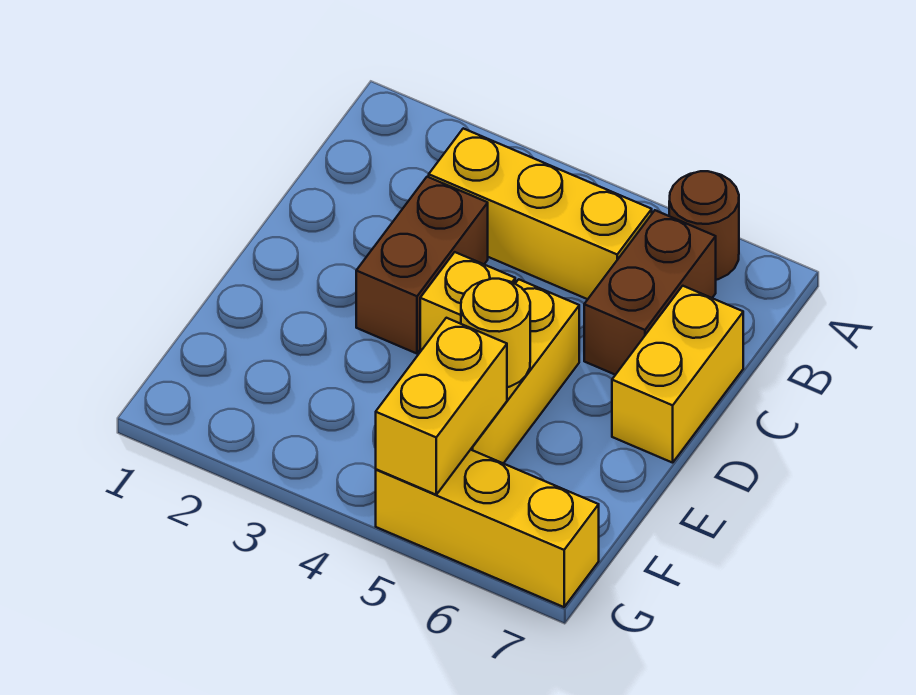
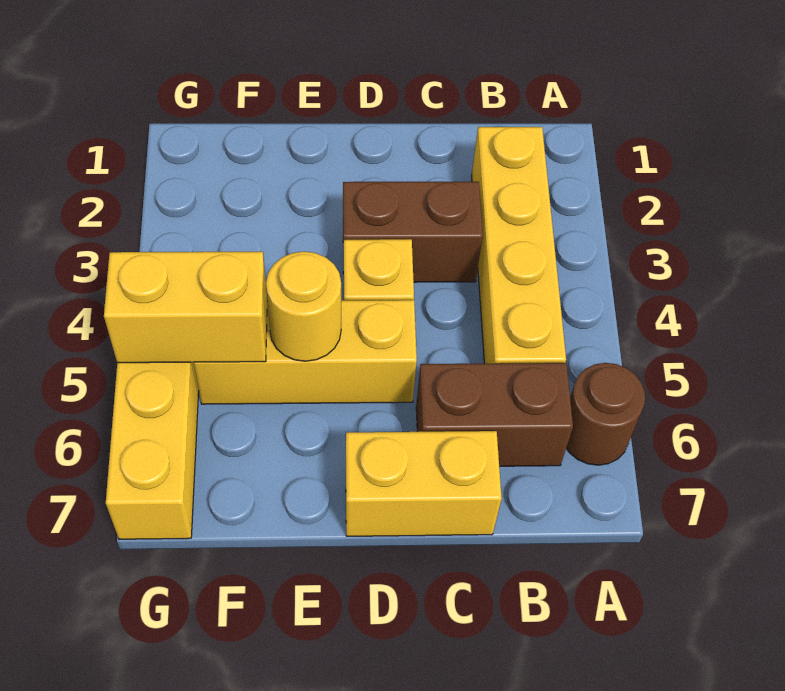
yellow brick B3:B5 level 1 -> yellow brick B2:B5 level 1

